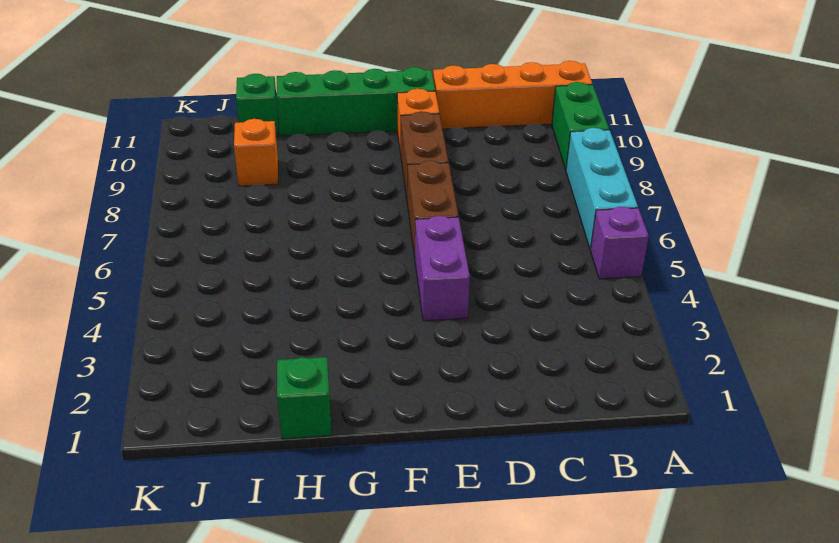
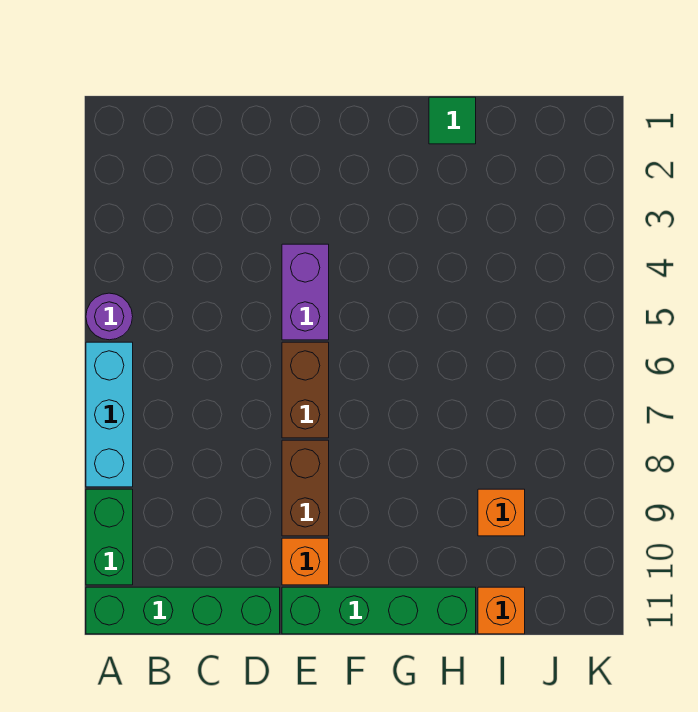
purple brick A5 level 1 -> purple round brick A5 level 1
orange brick A11:D11 level 1 -> green brick A11:D11 level 1
green brick H1 level 1 -> green tile H1 level 1
green brick I11 level 1 -> orange brick I11 level 1

